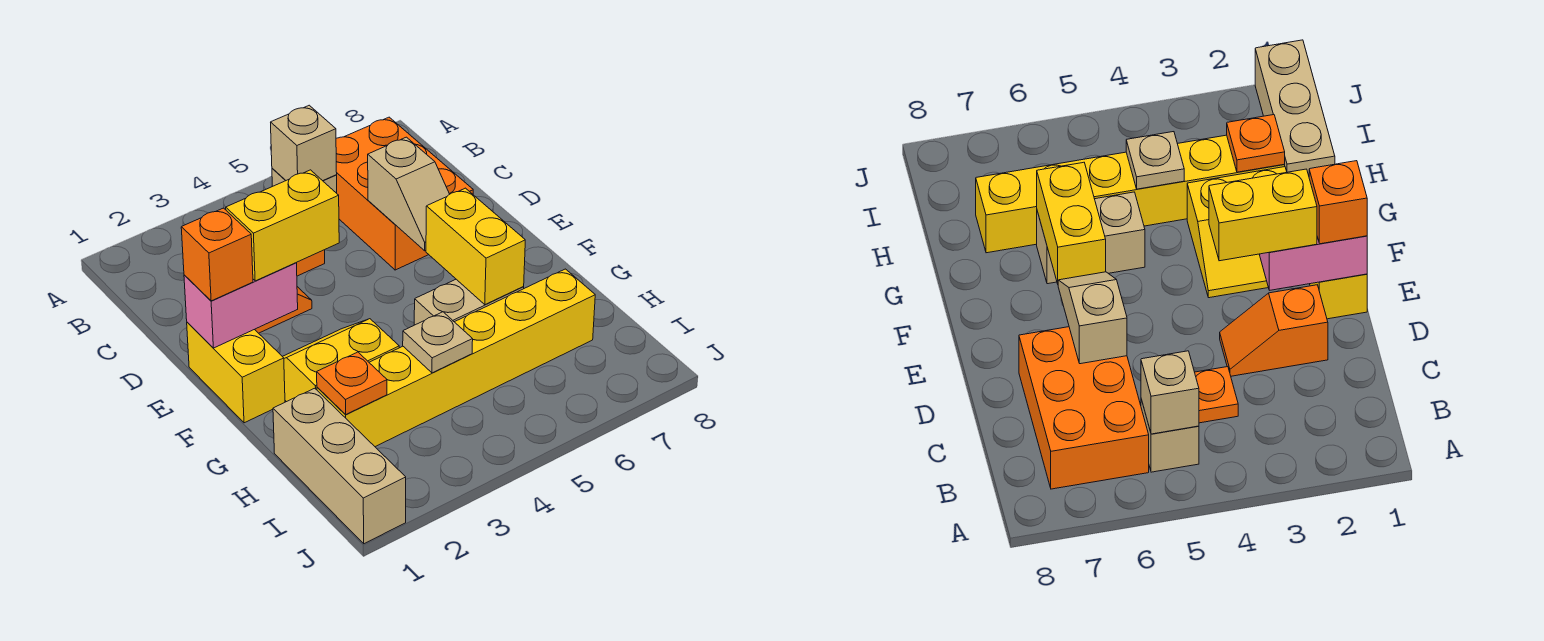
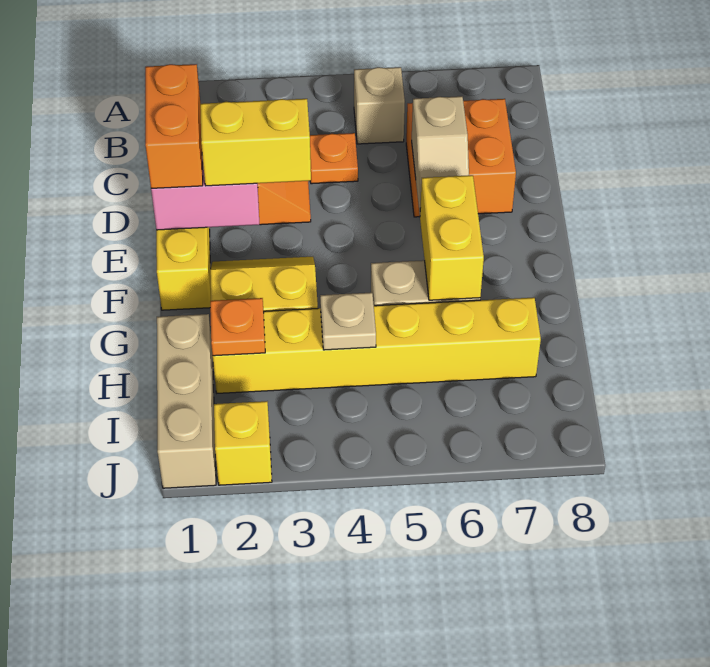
tan brick B5 level 2 -> none
orange brick B6:D7 level 1 -> orange brick C6:D7 level 1
orange brick E1 level 3 -> orange brick D1:E1 level 3
none -> yellow brick J2 level 1

